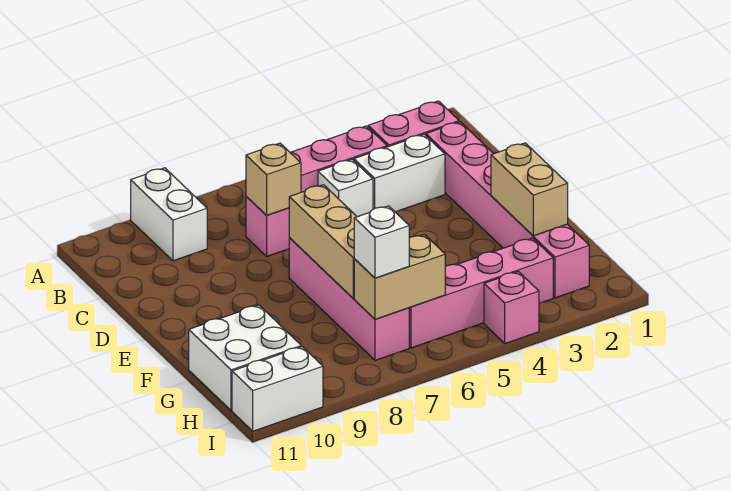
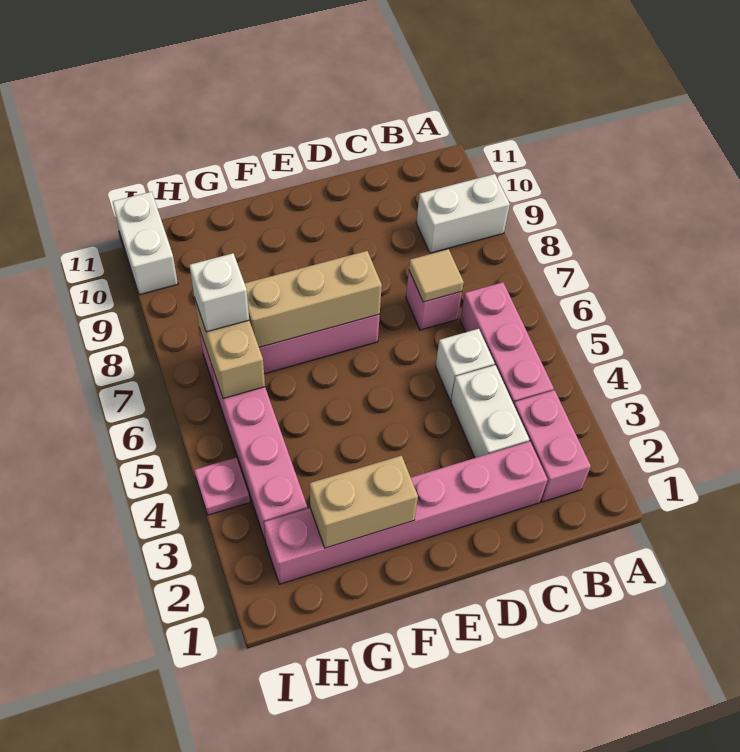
tan brick C7 level 2 -> tan tile C7 level 2
white brick G10:H11 level 1 -> none
pink brick I4 level 1 -> pink plate I4 level 1

